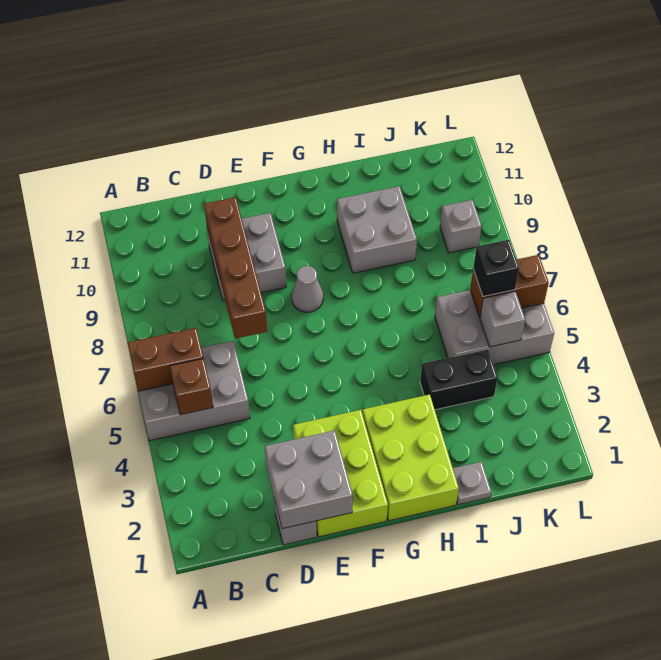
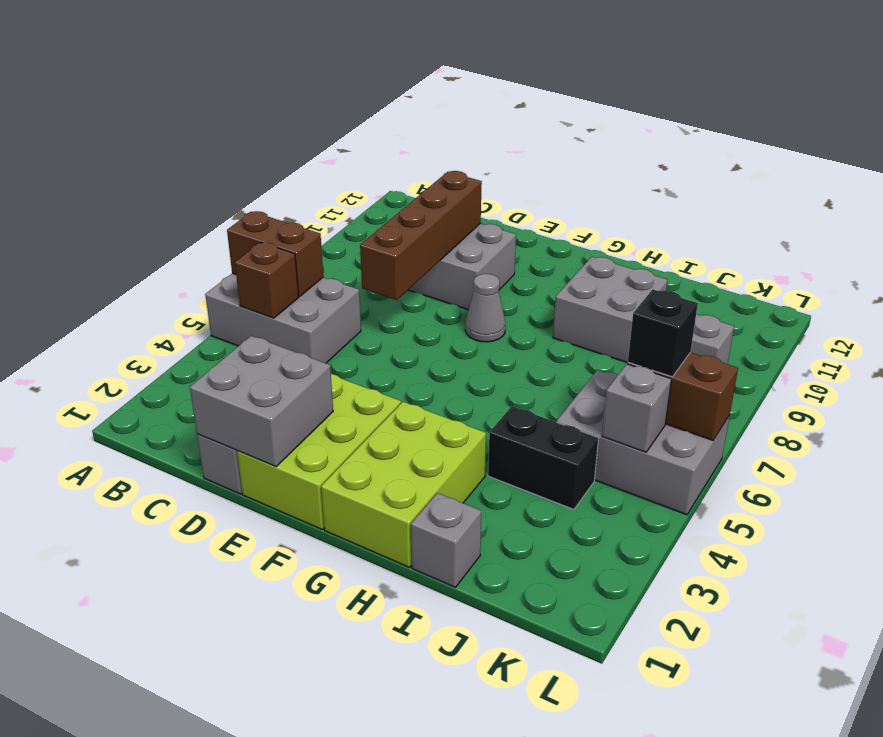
grey plate I1 level 1 -> grey brick I1 level 1

